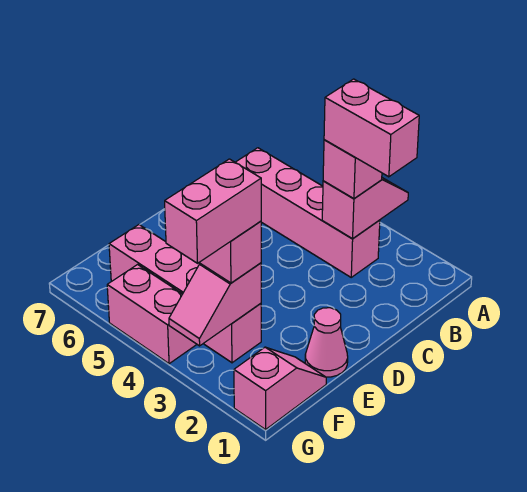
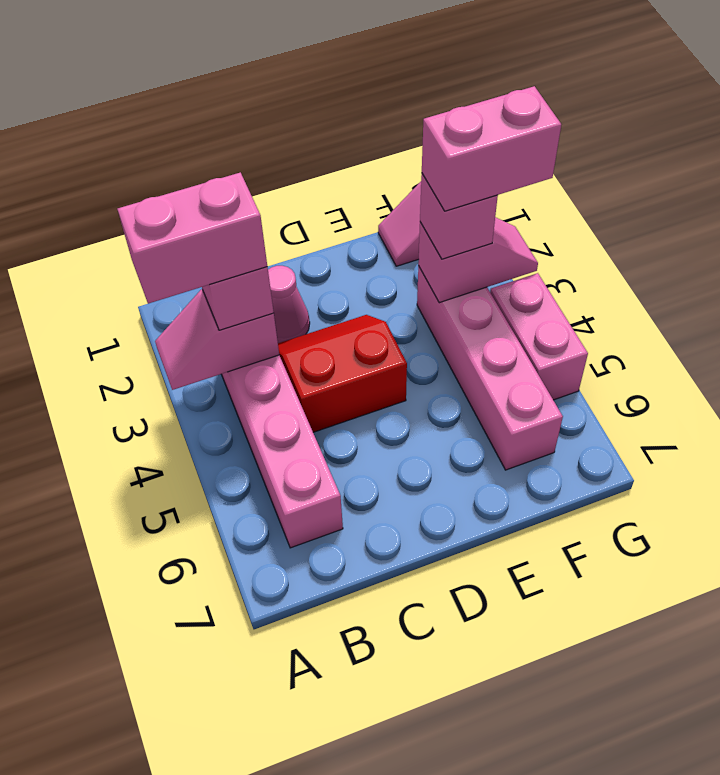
pink brick B2:B3 level 4 -> pink brick A3:B3 level 4
none -> red slope C3:D4 level 1 top 4
pink cone E1 level 1 -> pink cone C2 level 1

